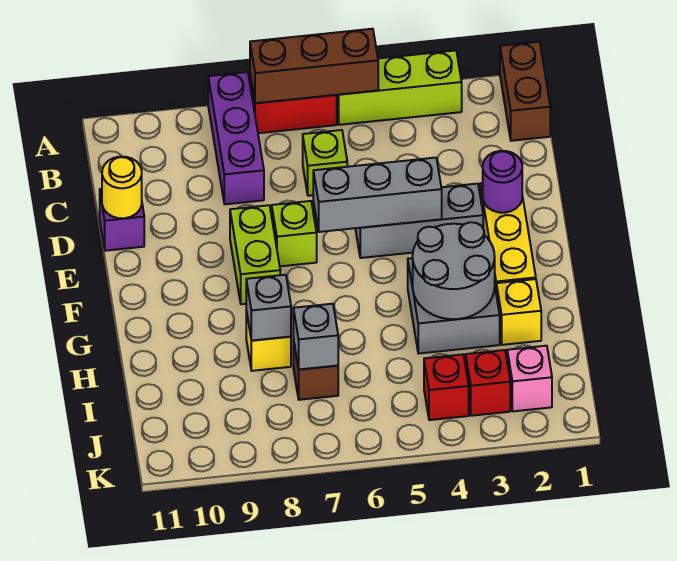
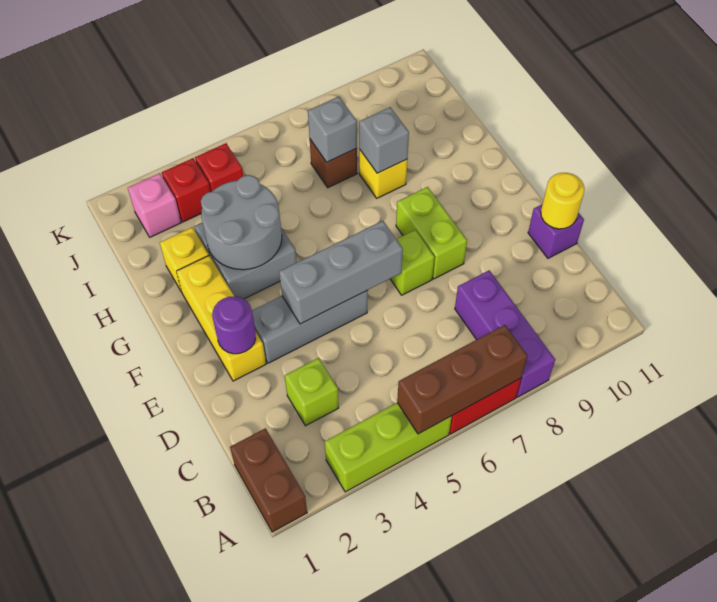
lime brick C6 level 1 -> lime brick C3 level 1

